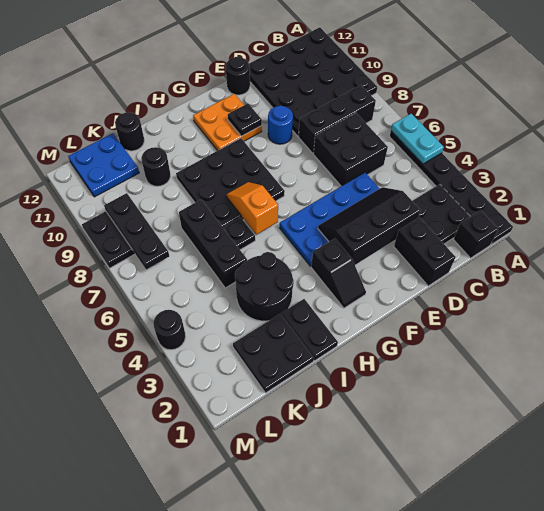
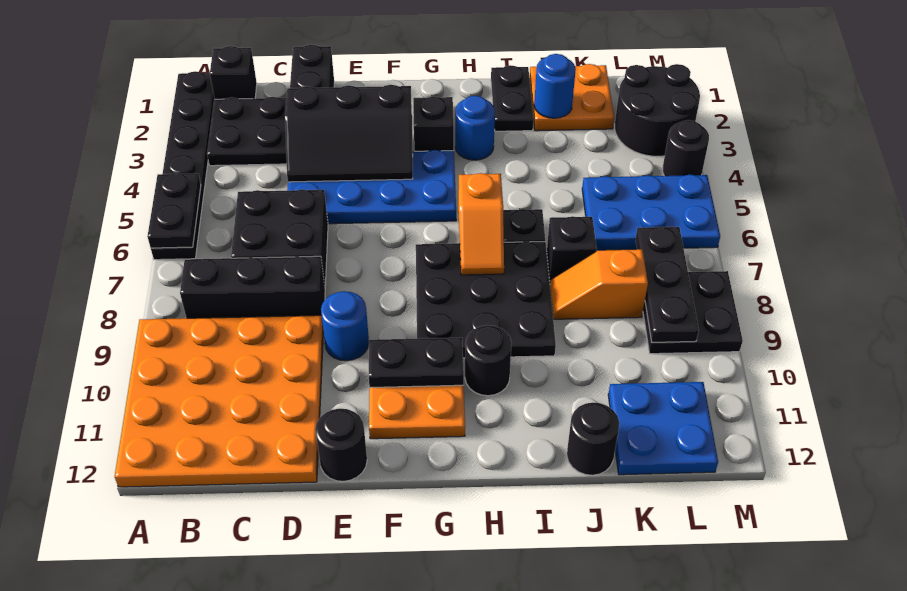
cyan plate A5:A6 level 2 -> black plate A5:A6 level 2
black plate A9:D12 level 1 -> orange plate A9:D12 level 1
black plate F10 level 2 -> black plate F10:G10 level 2
none -> blue round brick H3 level 1
black round brick I3:J4 level 1 -> black round brick L2:M3 level 1
black plate J1:K2 level 1 -> orange plate J1:K2 level 1
none -> blue round brick J2 level 2
black brick J5:J7 level 1 -> black brick J7 level 1
none -> orange slope J8:K8 level 1 top K
black round brick J10 level 1 -> black round brick H10 level 1
none -> blue plate K5:M6 level 1

